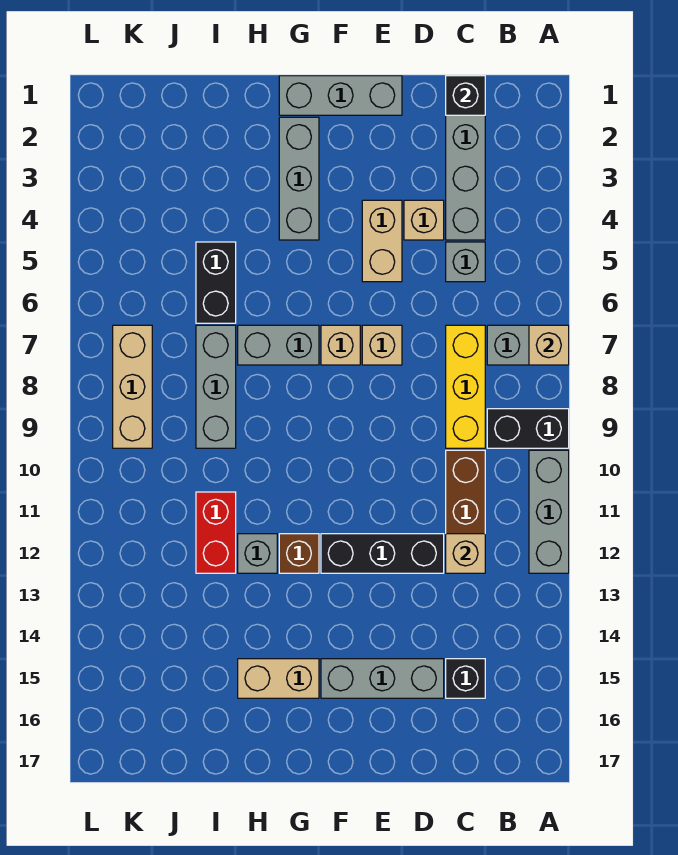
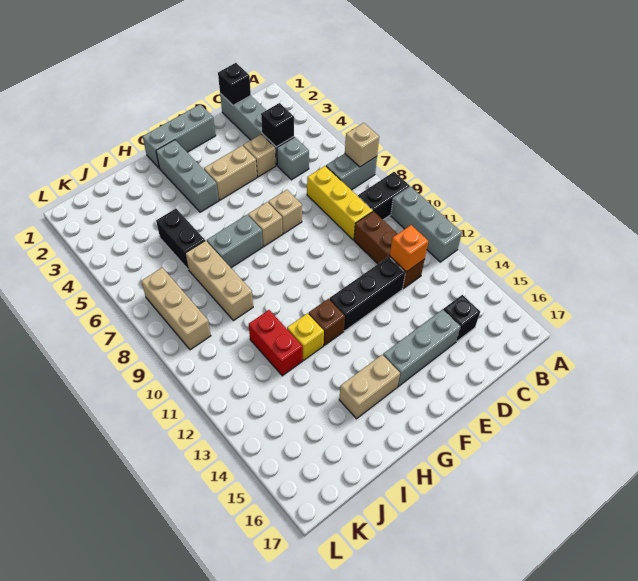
none -> black brick C4 level 2
tan brick C12 level 2 -> orange brick C12 level 2
tan brick E4:E5 level 1 -> tan brick E4:F4 level 1
grey brick H12 level 1 -> yellow brick H12 level 1
grey brick I7:I9 level 1 -> tan brick I7:I9 level 1

